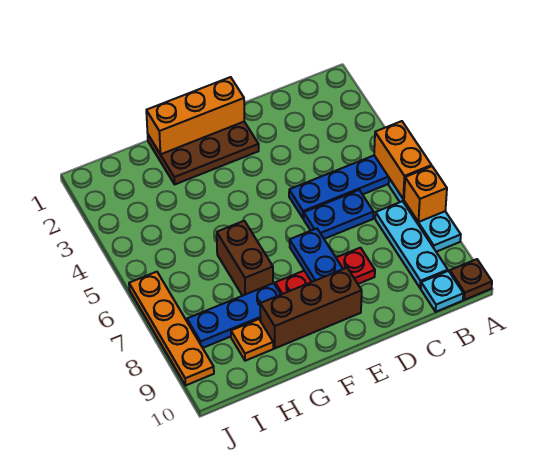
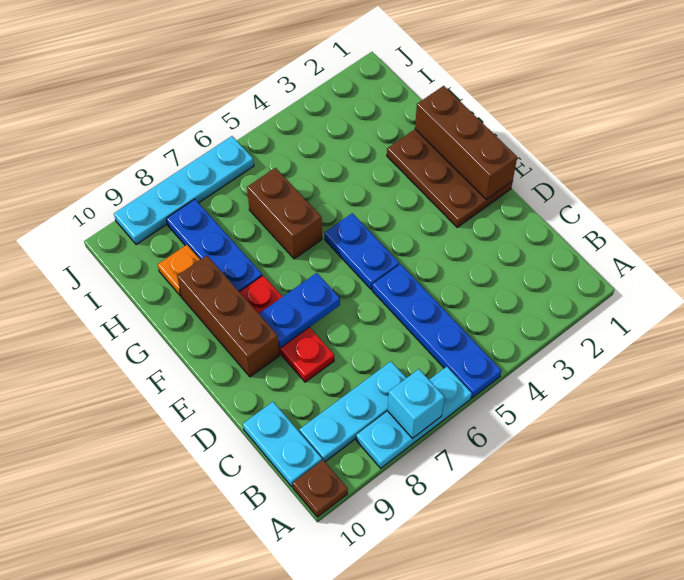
orange brick A5:A6 level 2 -> none
orange brick A7 level 2 -> cyan brick A7 level 2
cyan plate B10 level 1 -> cyan plate B10:C10 level 1
blue plate C6:D6 level 1 -> blue plate E5:F5 level 1
orange brick E1:G1 level 2 -> brown brick E1:G1 level 2
brown brick G6:G7 level 1 -> brown brick G6:H6 level 1
orange plate J6:J9 level 1 -> cyan plate J6:J9 level 1

